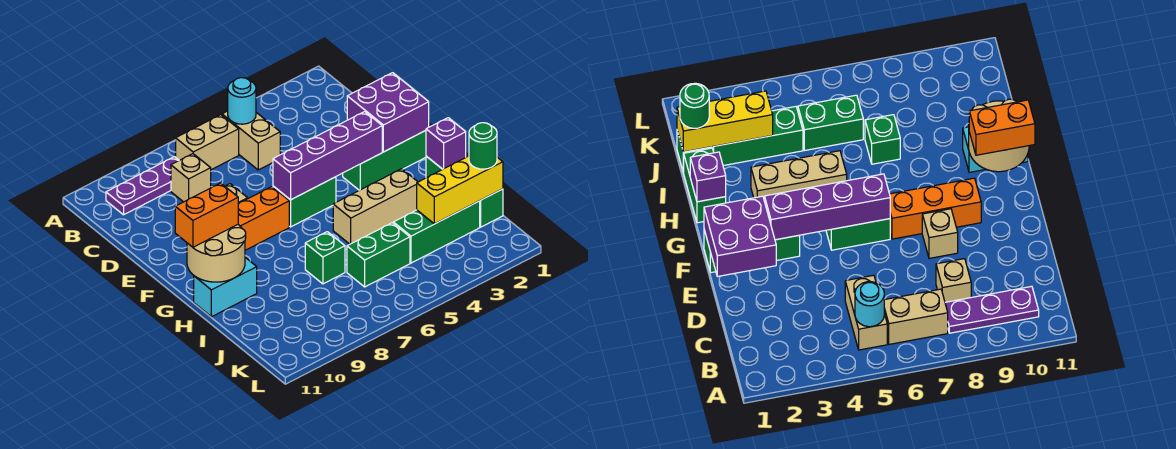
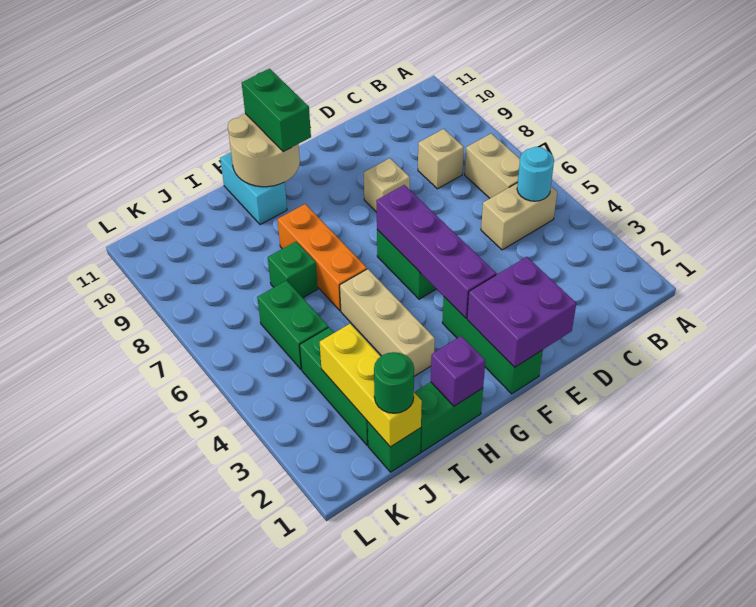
purple plate B8:B10 level 1 -> none
orange brick F7:F9 level 1 -> orange brick H6:H8 level 1
orange brick G10:G11 level 3 -> green brick G10:G11 level 3

